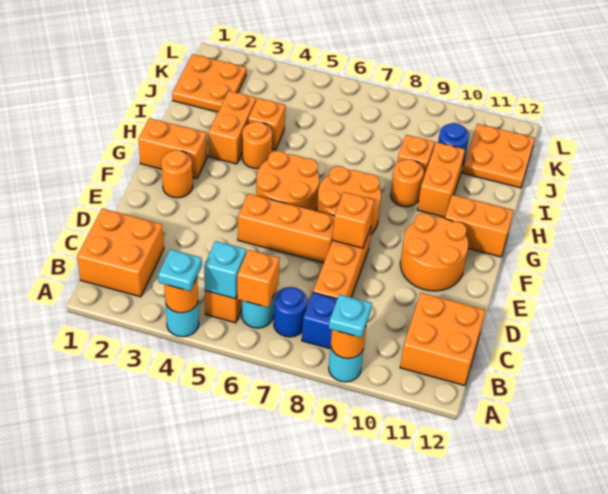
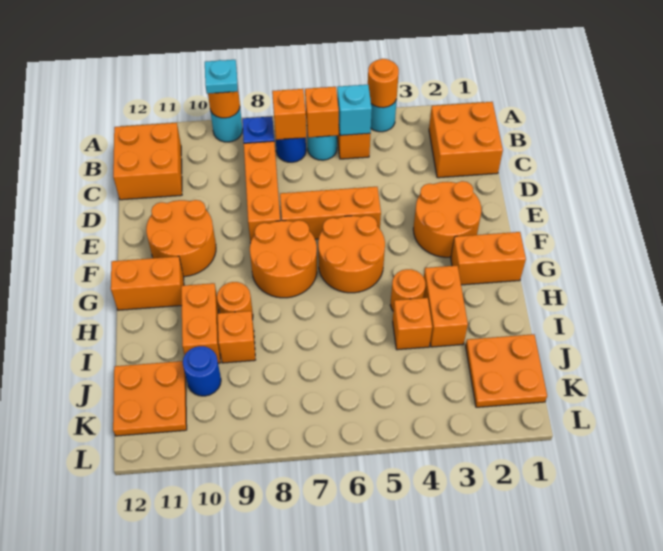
cyan plate A4 level 3 -> none
orange brick E8 level 2 -> orange brick B7 level 2
orange round brick F2 level 1 -> orange round brick E2:F3 level 1

